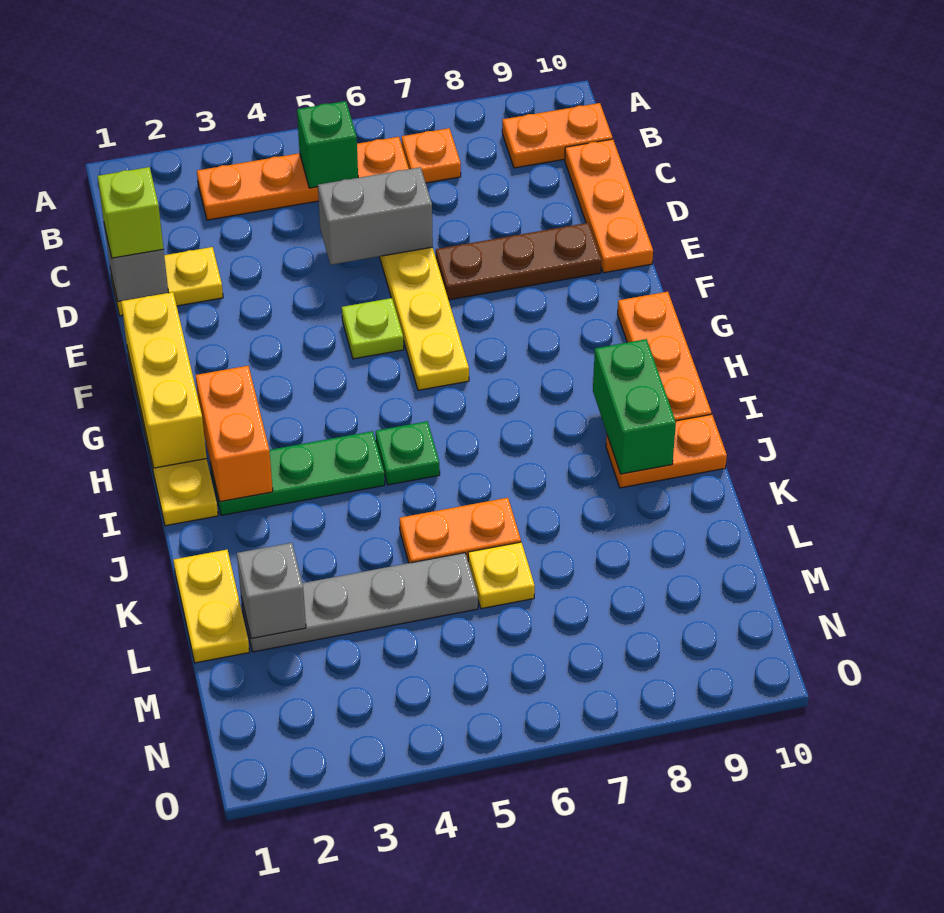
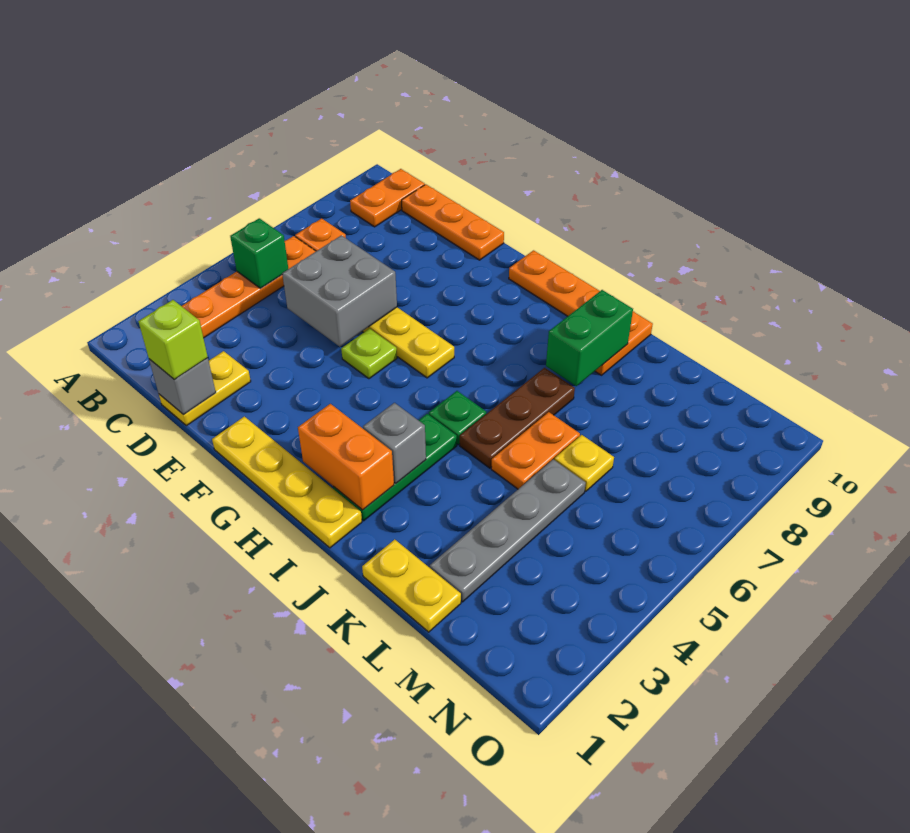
grey brick D5:D6 level 2 -> grey brick D5:E6 level 2
brown plate E7:E9 level 1 -> brown plate J5:J7 level 1
yellow brick F1:H1 level 2 -> none
green brick I9:J9 level 2 -> green brick J8:J9 level 2
grey brick L2 level 2 -> grey brick I3 level 2

